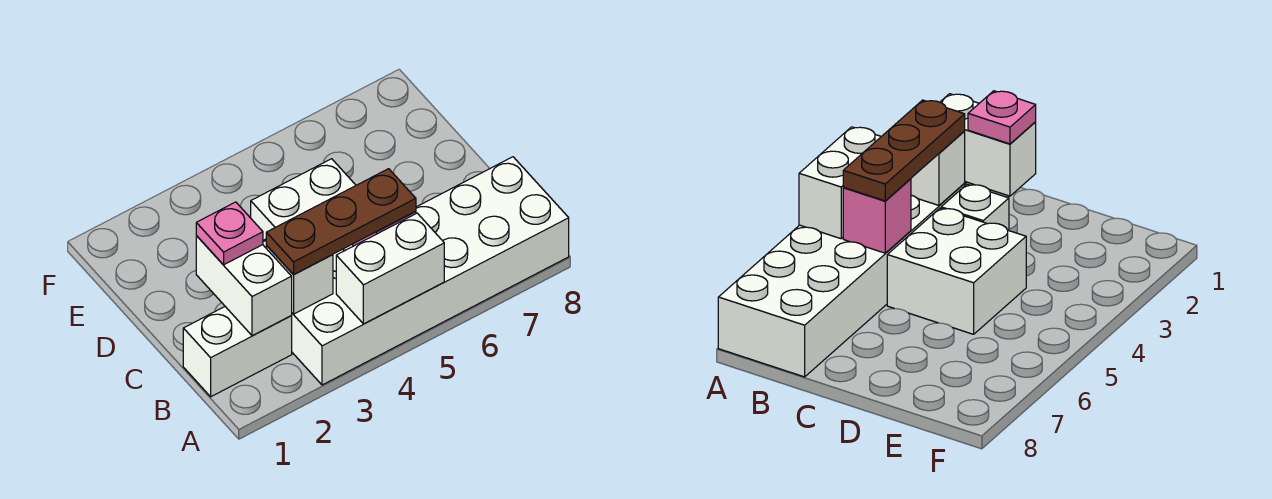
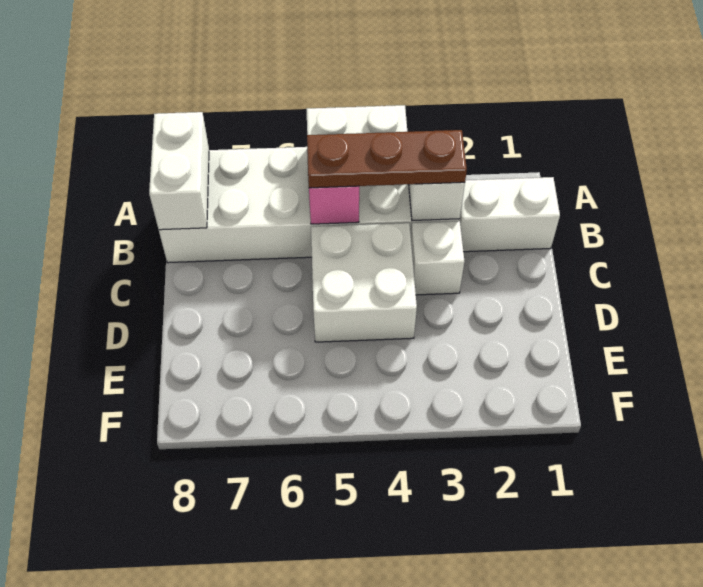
white brick B2:C2 level 2 -> white brick A8:B8 level 2
pink plate C2 level 3 -> none

